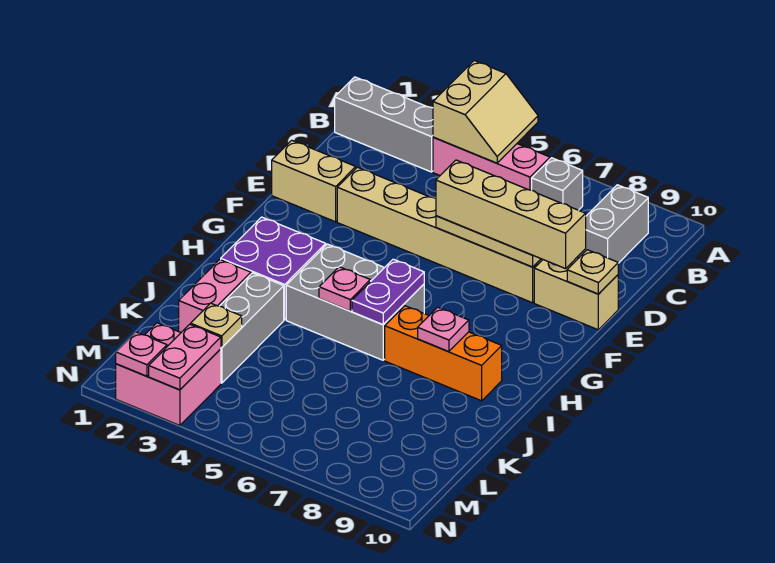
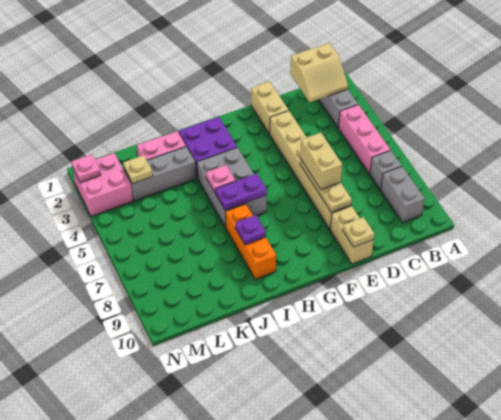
tan slope A4:B5 level 2 top 4 -> tan slope B1:C2 level 2 top 1
grey brick B9:C9 level 1 -> grey brick B8:B9 level 1
tan brick E6:E9 level 3 -> tan brick E6:E7 level 3
pink plate I8 level 2 -> purple plate I8 level 2
pink plate M3:N3 level 2 -> none

